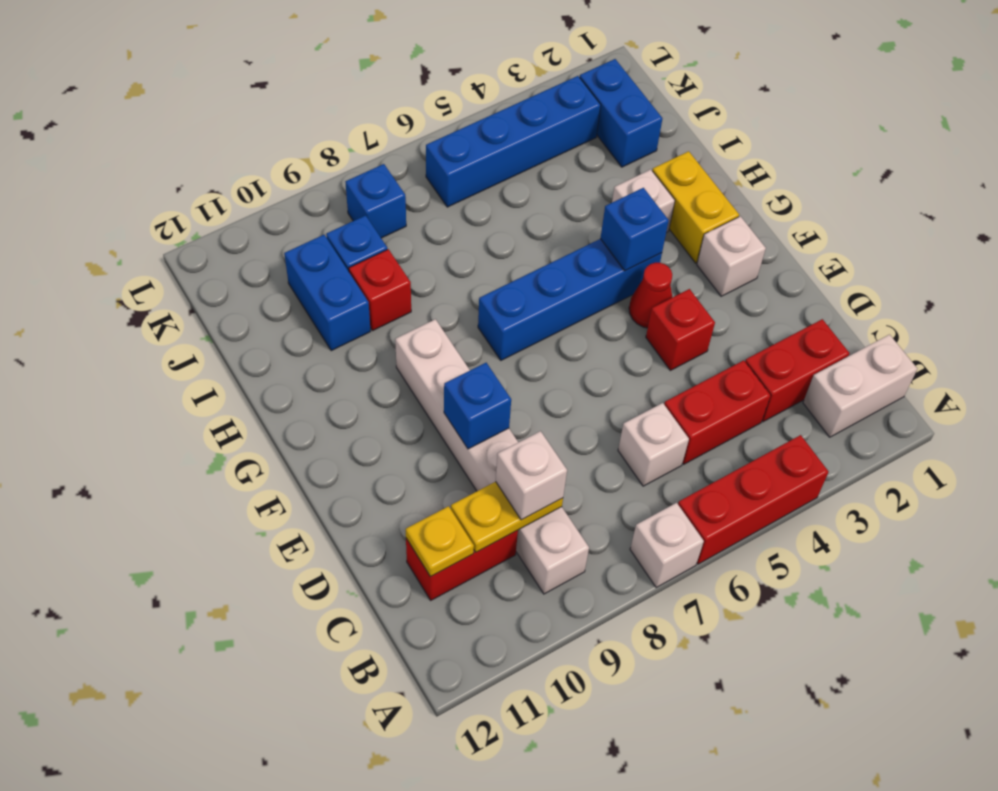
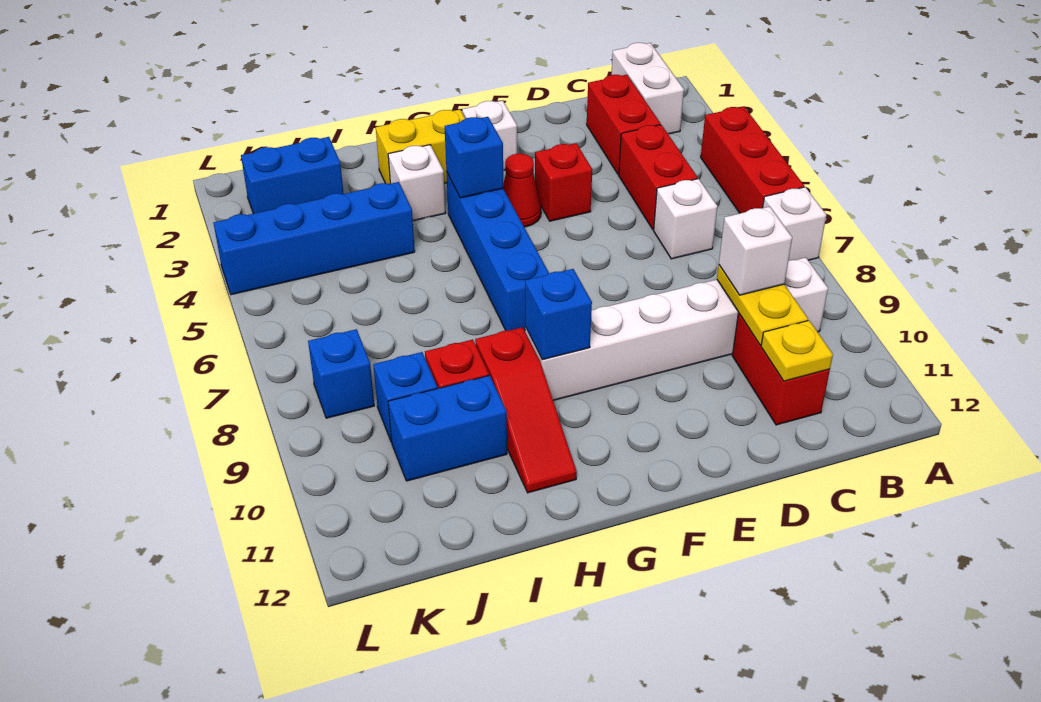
blue brick E9 level 2 -> blue brick G9 level 2
none -> red slope H9:H11 level 1 top 9
blue brick K3:K6 level 1 -> blue brick I4:L4 level 1

